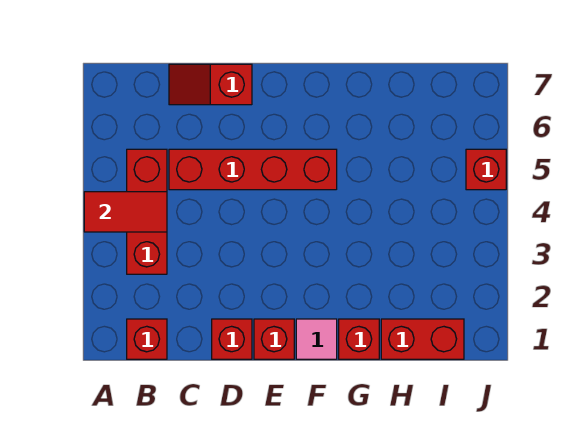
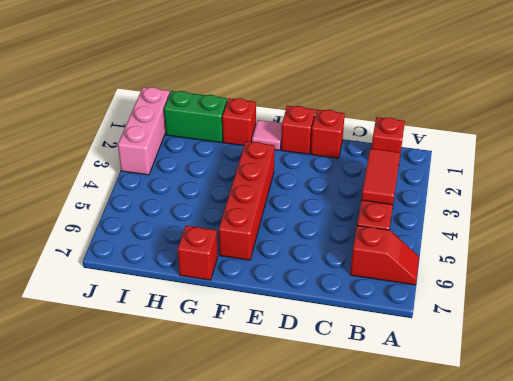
red tile A4:B4 level 2 -> red tile B3:B4 level 2
red brick C5:F5 level 1 -> red brick F3:F6 level 1
red slope C7:D7 level 1 top D -> red slope A6:B6 level 1 top B
red brick H1:I1 level 1 -> green brick H1:I1 level 1
none -> pink brick J1:J3 level 1
red brick J5 level 1 -> red brick G7 level 1

